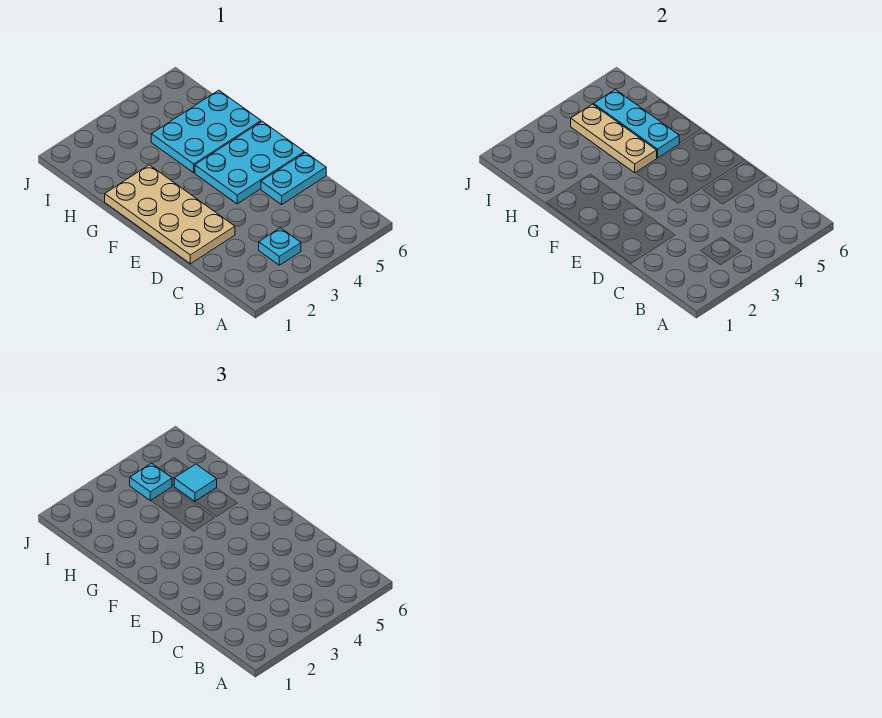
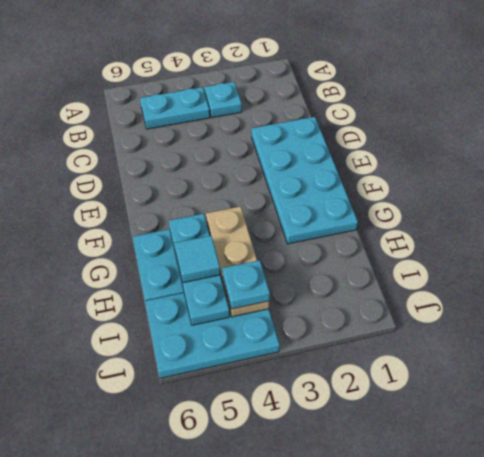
tan plate D1:G2 level 1 -> cyan plate D1:G2 level 1
cyan plate D5:D6 level 1 -> cyan plate B4:B5 level 1
cyan plate E4:F6 level 1 -> cyan plate I4:J6 level 1

